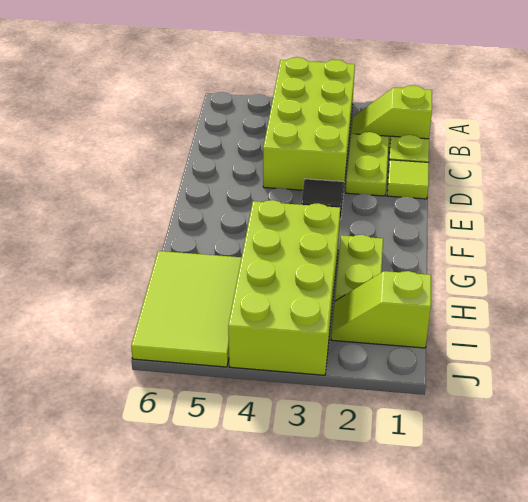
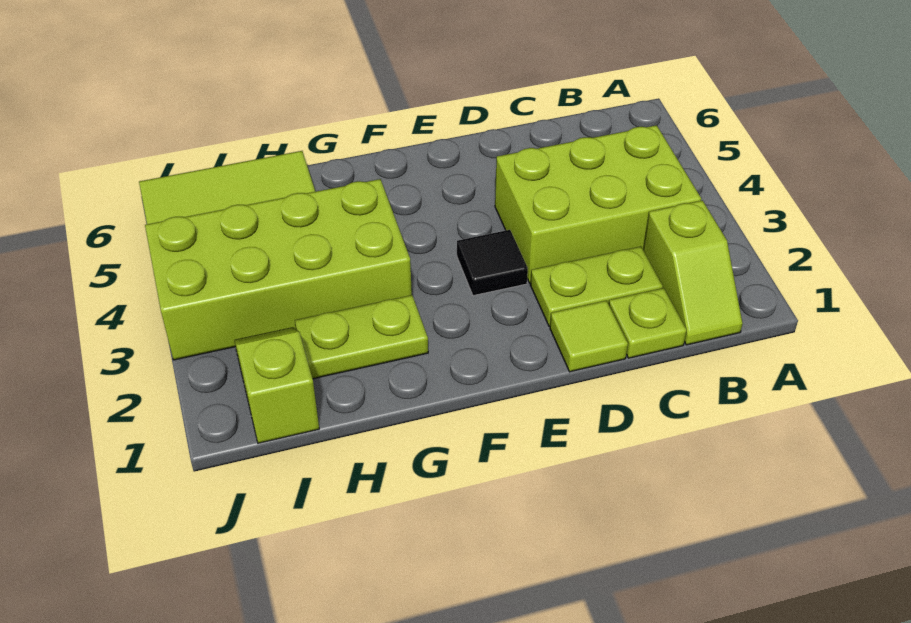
lime brick A3:D4 level 1 -> lime brick B3:D4 level 1
lime slope B1:B2 level 1 top 1 -> lime slope B1:B2 level 1 top 2

